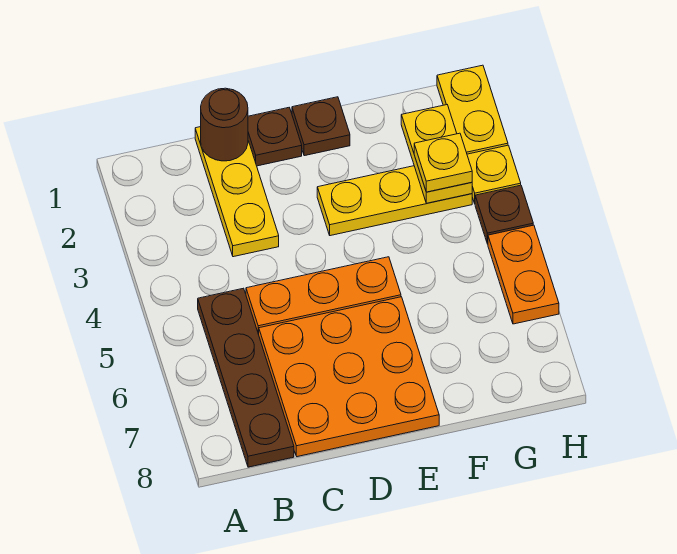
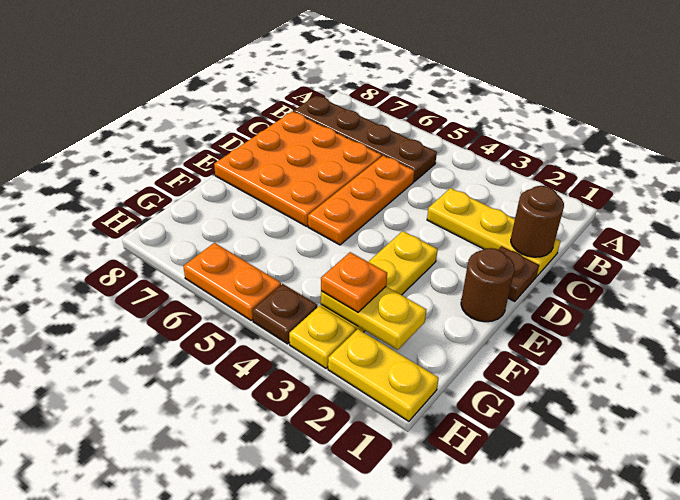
brown plate E1 level 1 -> brown round brick E1 level 1
yellow plate G3 level 3 -> orange plate G3 level 3

